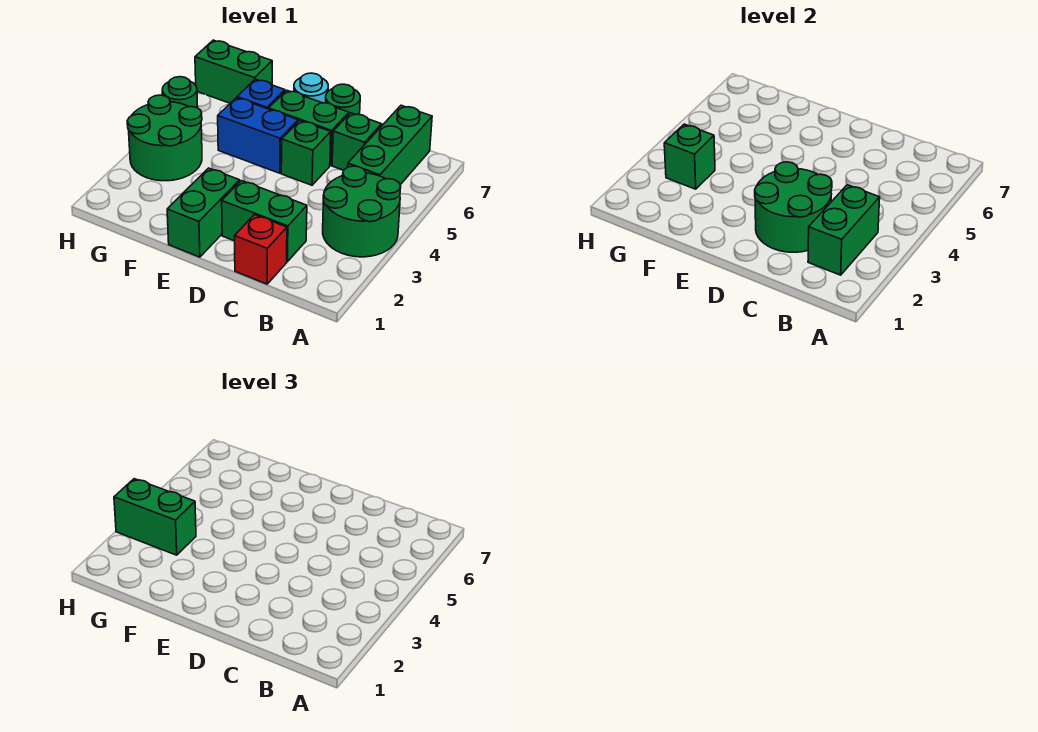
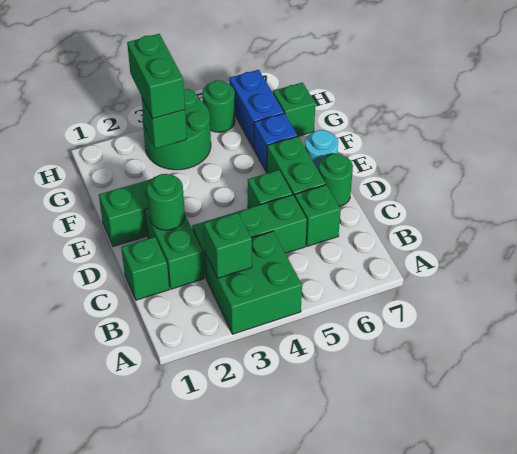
green round brick A3:B4 level 1 -> green brick A3:B4 level 1
green brick B2:B3 level 2 -> green brick B3 level 2
green brick B5:B7 level 1 -> green brick C3:C5 level 1
red brick C1 level 1 -> green brick C1 level 1
green round brick C2:D3 level 2 -> green round brick D2 level 2
blue brick E5:F5 level 1 -> blue brick G6:H6 level 1
green brick G7:H7 level 1 -> green brick G7 level 1

